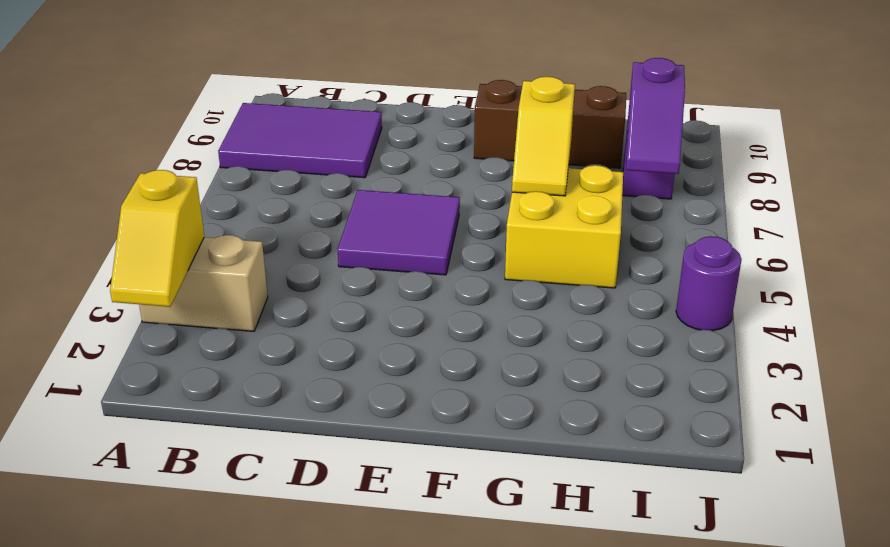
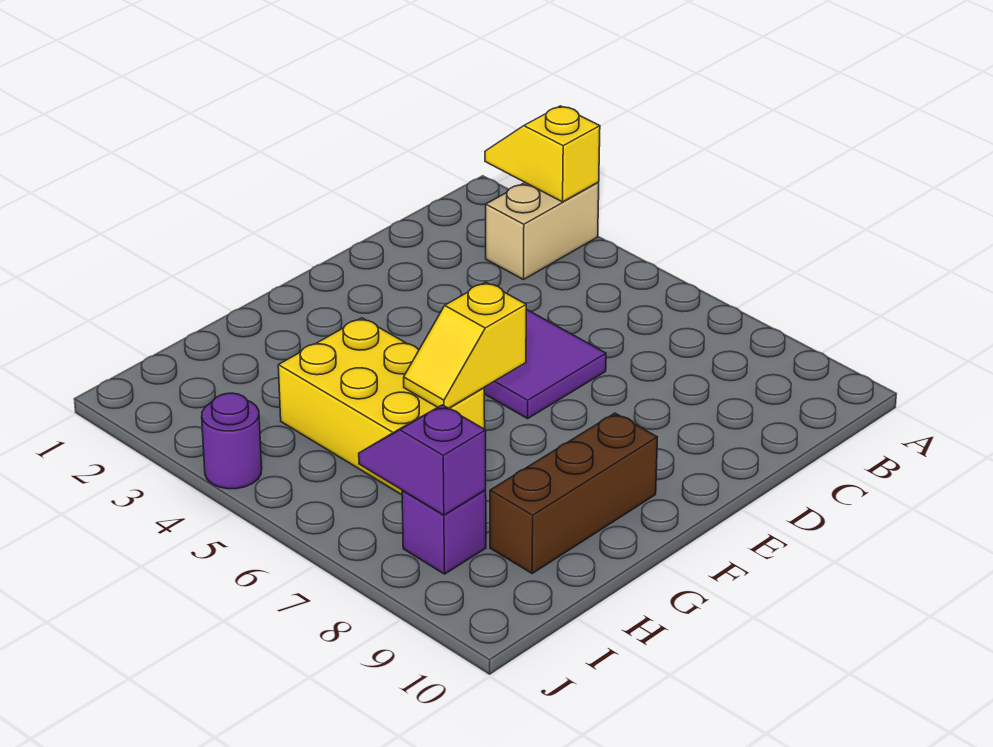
purple tile A8:C9 level 1 -> none
yellow brick G5:H6 level 1 -> yellow brick G4:H6 level 1
yellow slope G6:G7 level 2 top 7 -> yellow slope F6:G6 level 2 top F

